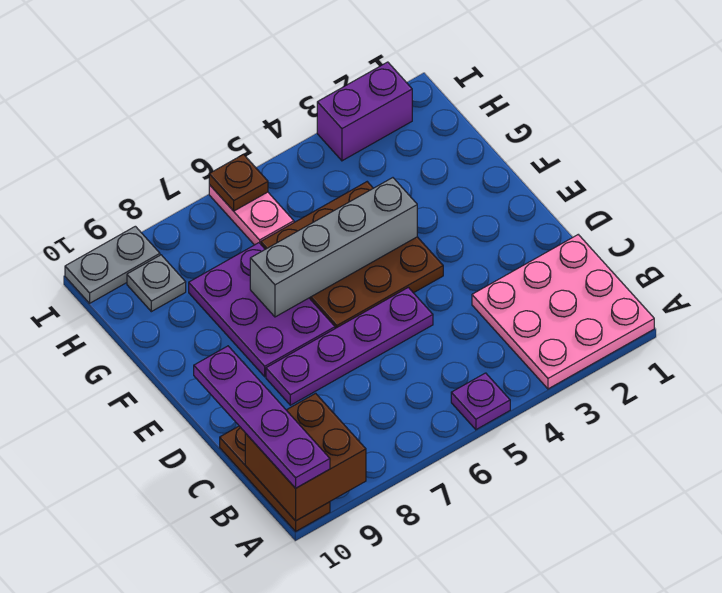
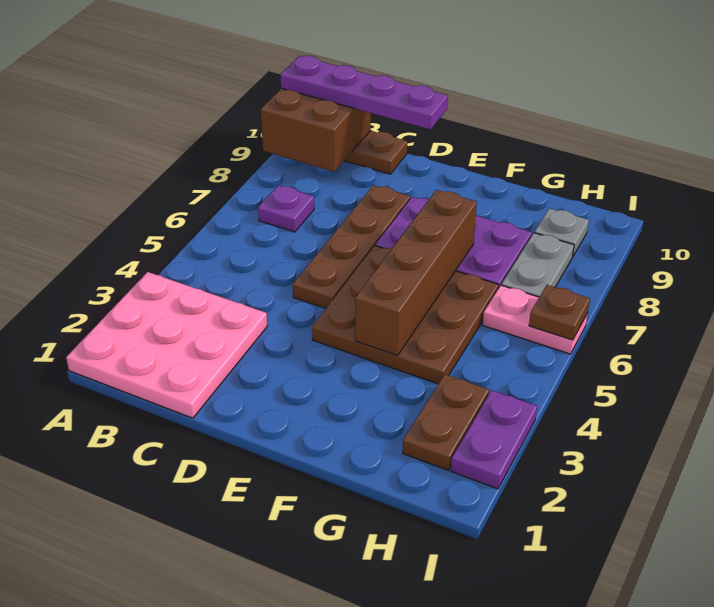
purple plate A5 level 1 -> purple plate B7 level 1
purple plate D5:D8 level 1 -> brown plate D5:D8 level 1
grey brick F4:F7 level 2 -> brown brick F4:F7 level 2
none -> brown plate H2:H3 level 1
purple brick I2:I3 level 1 -> purple plate I2:I3 level 1
grey plate I9:I10 level 1 -> grey plate H7:H8 level 1

